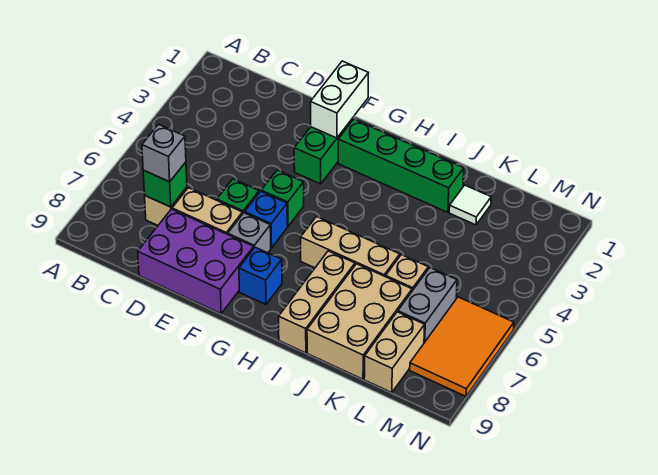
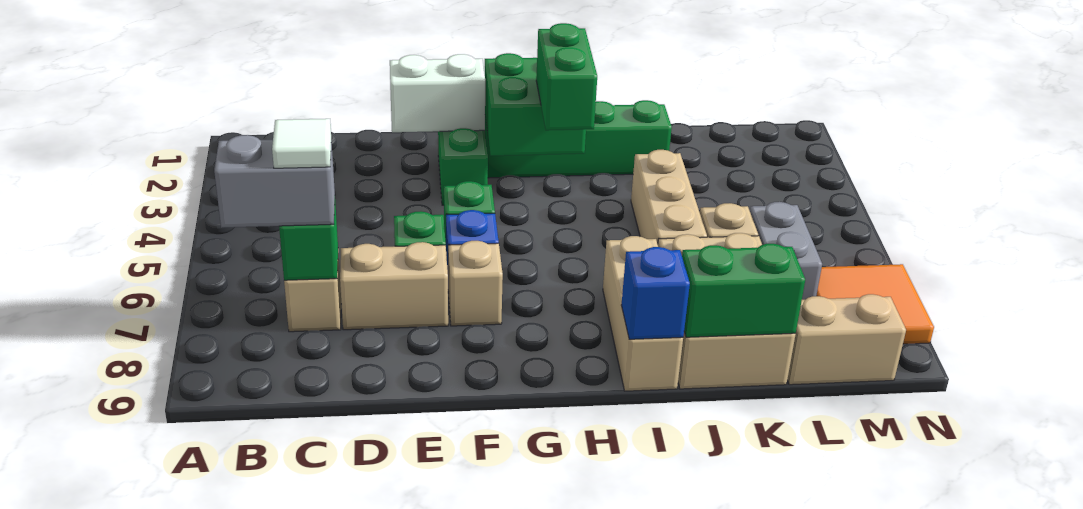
grey brick C7 level 3 -> grey brick B7:C7 level 3
purple brick D8:F9 level 1 -> none
white brick F1:F2 level 2 -> white brick E2:F2 level 2
grey brick F7 level 1 -> tan brick F7 level 1
none -> green brick G2:H3 level 2
blue brick G8 level 1 -> blue brick I9 level 2
none -> green brick H3:H4 level 3
tan brick H6:J6 level 1 -> tan brick J4:J6 level 1
none -> green brick J9:K9 level 2
white tile K2 level 1 -> white tile C7 level 4
tan brick L8:L9 level 1 -> tan brick L9:M9 level 1
orange tile M6:N8 level 1 -> orange tile M7:N8 level 1

